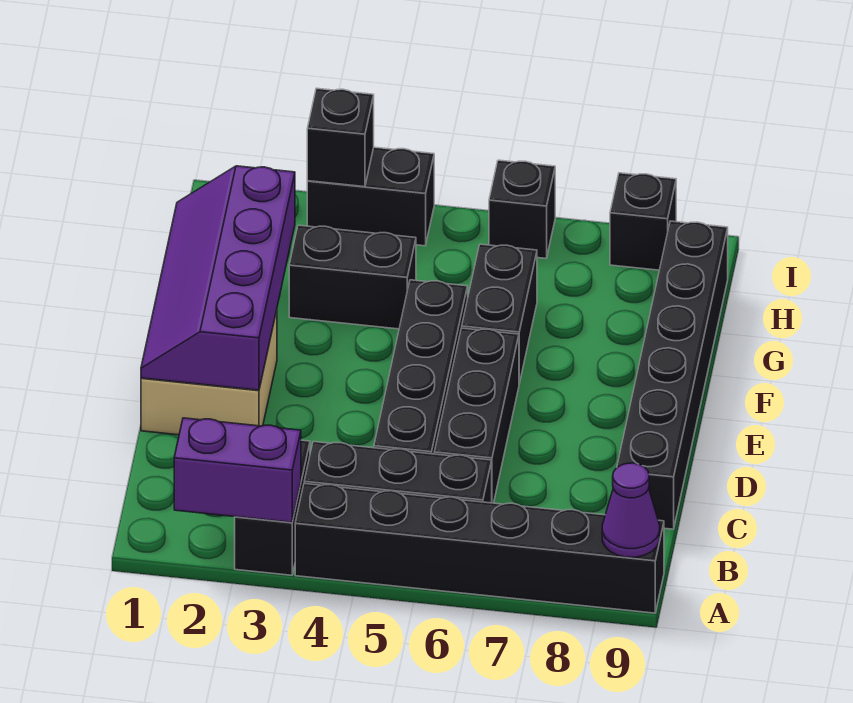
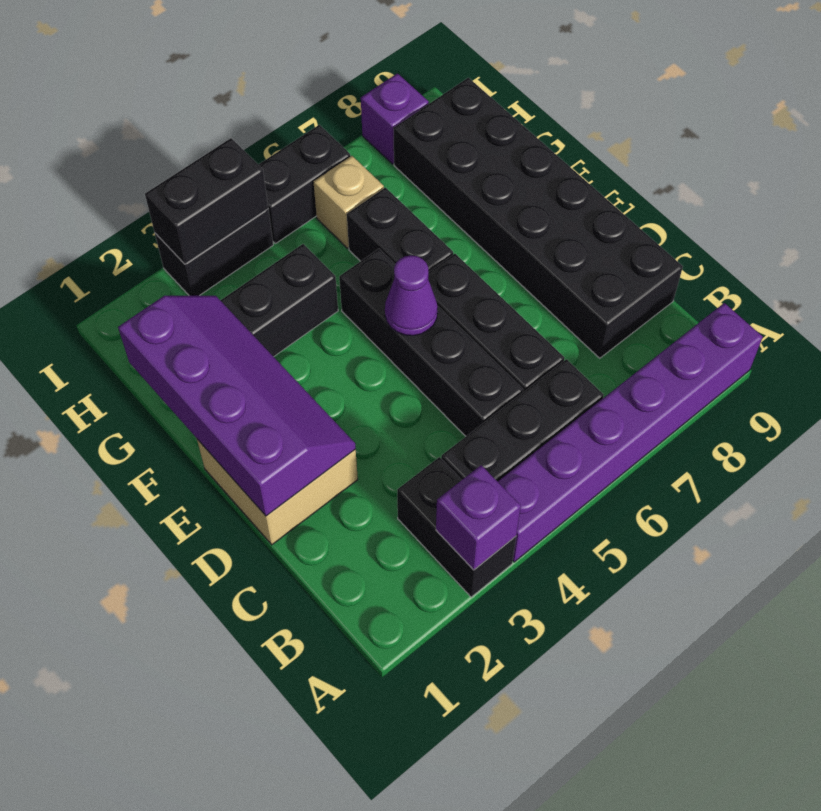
purple brick A2:A3 level 2 -> purple brick A3 level 2
black brick A4:A9 level 1 -> purple brick A4:A9 level 1
purple cone A9 level 2 -> purple cone E5 level 2
black brick C9:H9 level 1 -> black brick C8:H9 level 1
purple slope D1:G2 level 2 top 2 -> purple slope D1:G2 level 2 top 1
none -> tan brick H6 level 1
black brick I3 level 2 -> black brick I3:I4 level 2
black brick I6 level 1 -> black brick I5:I6 level 1
black brick I8 level 1 -> purple brick I8 level 1

